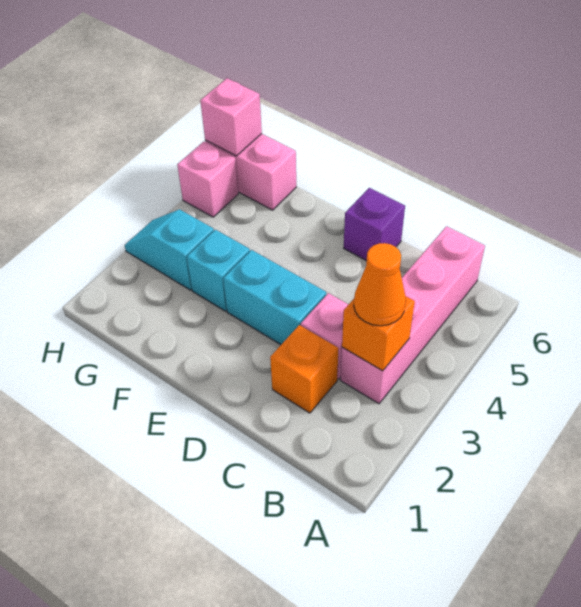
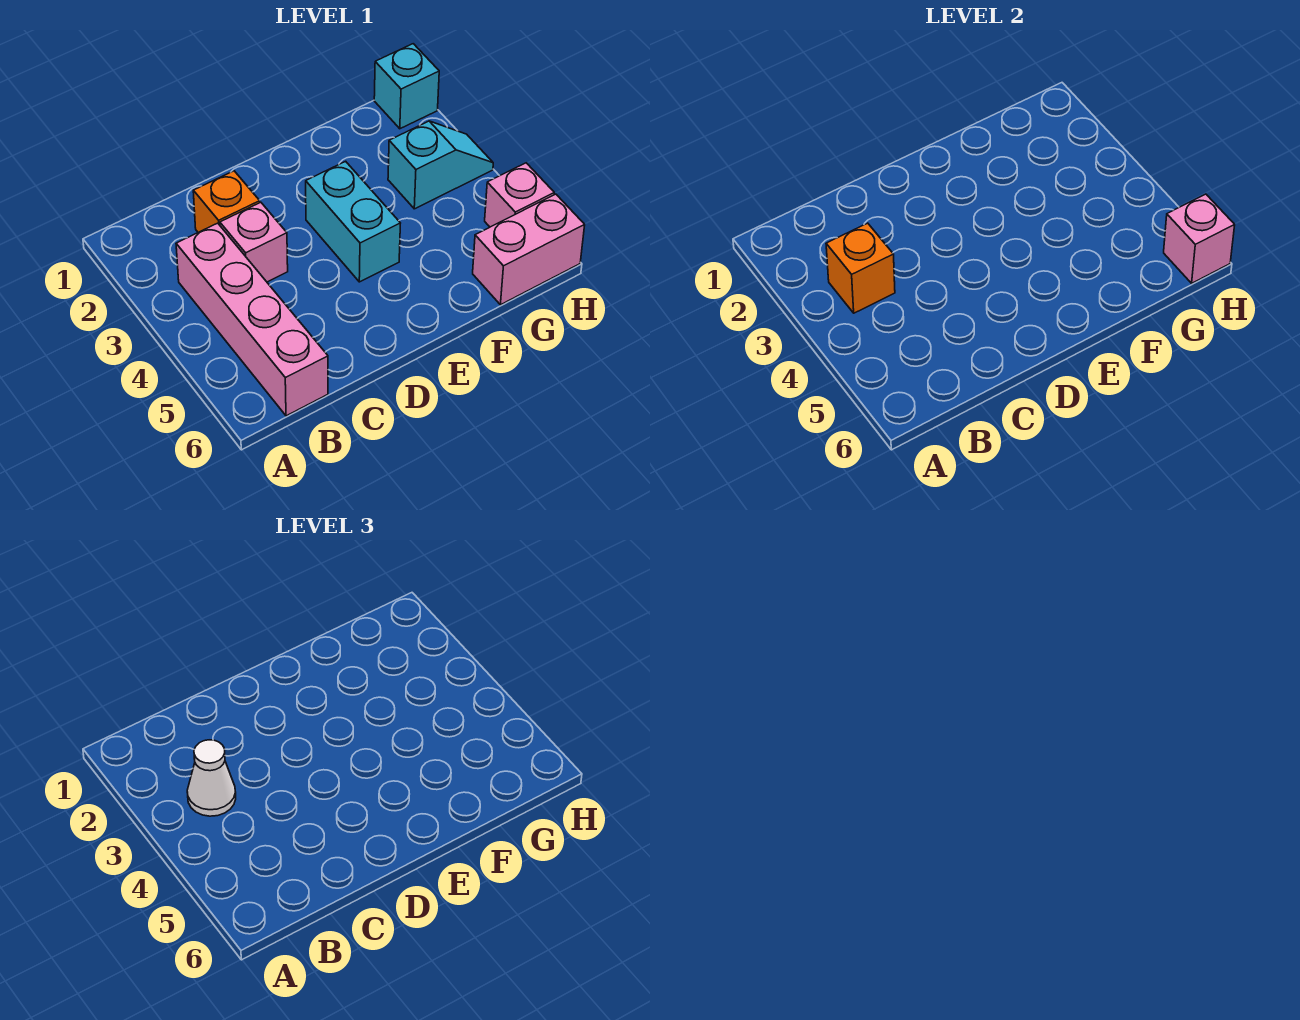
orange cone B3 level 3 -> white cone B3 level 3
cyan brick D3:E3 level 1 -> cyan brick E3:E4 level 1
purple brick D6 level 1 -> none
cyan brick F3 level 1 -> cyan brick H1 level 1

